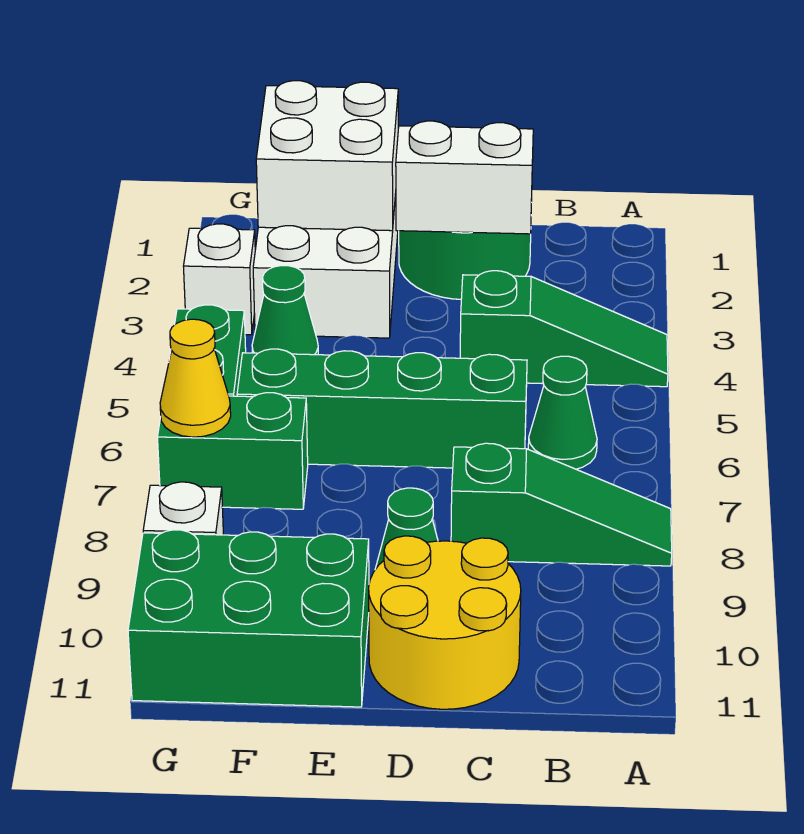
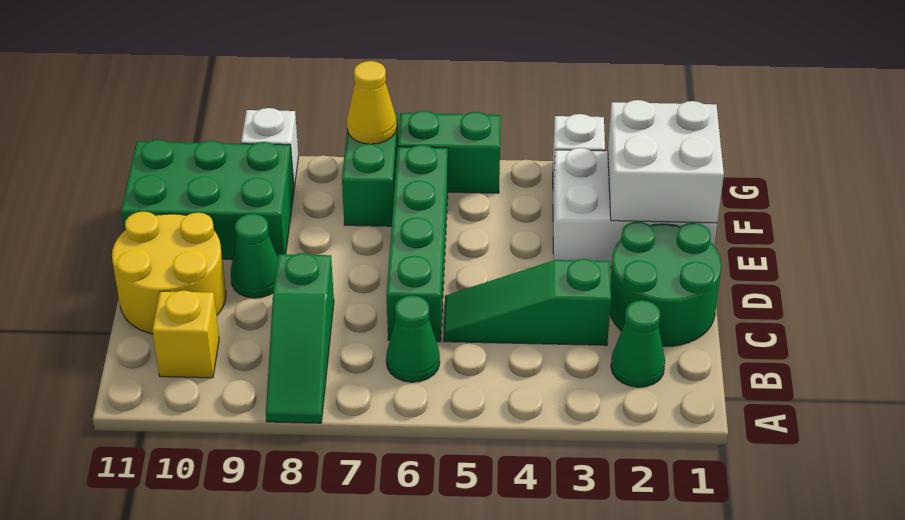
green slope A4:C4 level 1 top C -> green slope C3:C5 level 1 top 3
none -> yellow brick B10 level 1
white brick C2:D2 level 2 -> none
green brick E10:G11 level 1 -> green brick E9:F11 level 1
green cone F4 level 1 -> green cone B2 level 1

